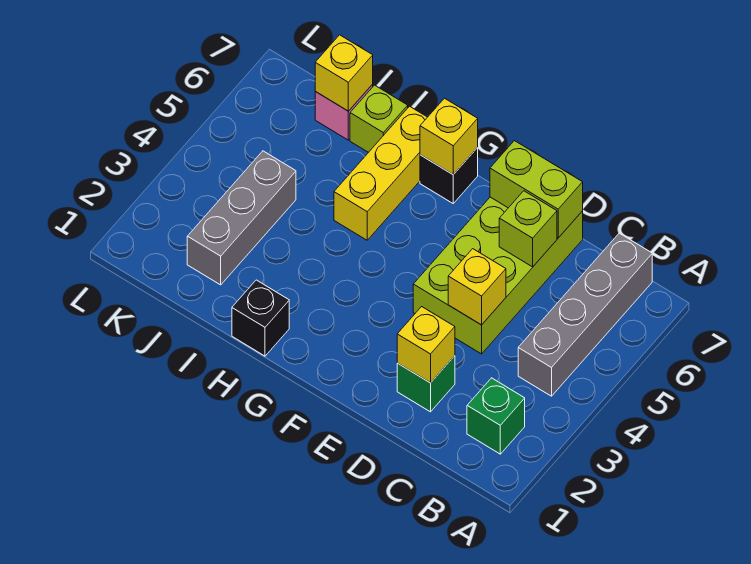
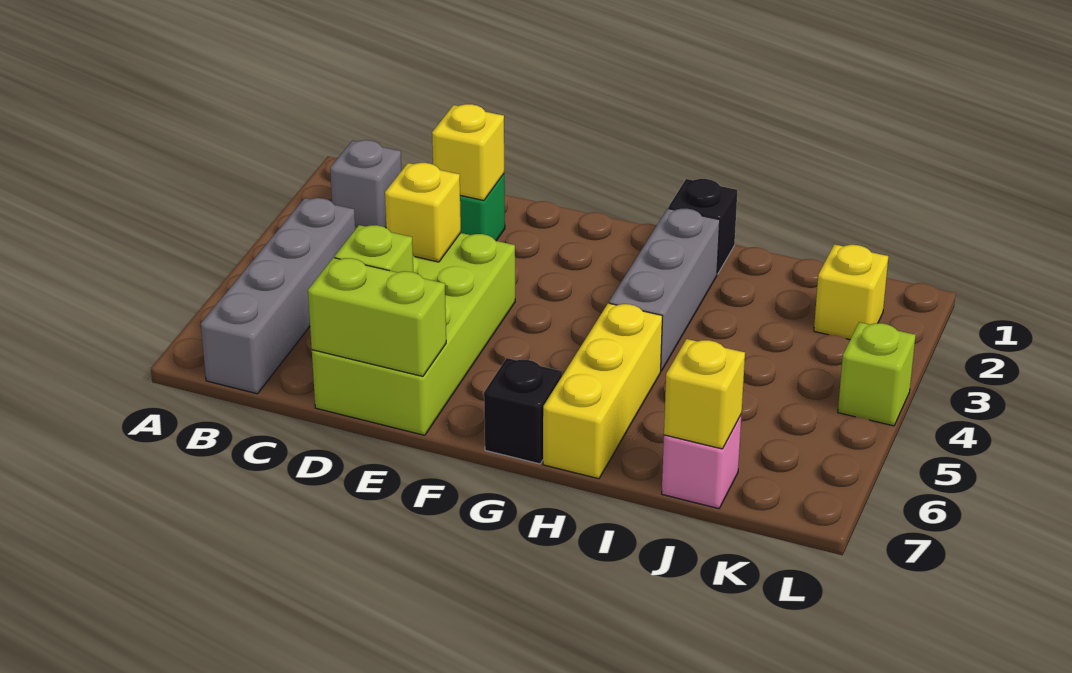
green brick B2 level 1 -> grey brick B2 level 1
yellow brick G7 level 2 -> yellow brick K2 level 1
lime brick I7 level 1 -> lime brick L4 level 1
grey brick J2:J4 level 1 -> grey brick H2:H4 level 1

